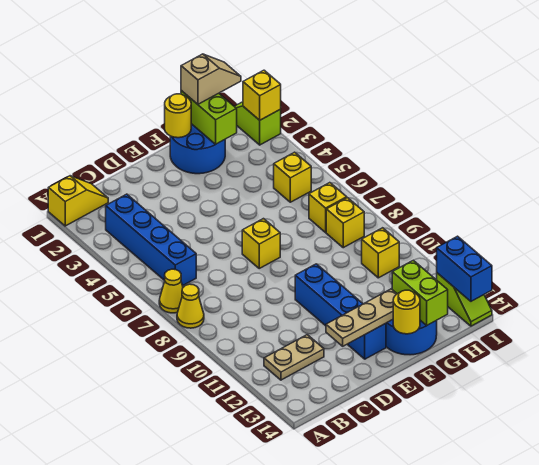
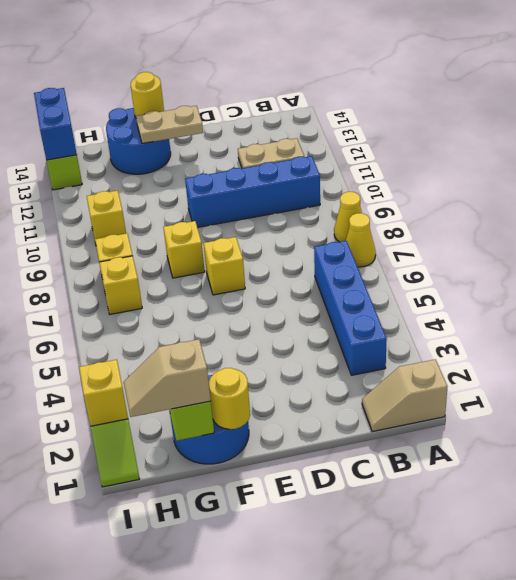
yellow slope A1:B1 level 1 top A -> tan slope A1:B1 level 1 top A
tan plate D13:F13 level 2 -> tan plate E13:F13 level 2
blue brick E10:E13 level 1 -> blue brick B10:E10 level 1
lime brick G13:G14 level 2 -> none
yellow brick H5 level 1 -> yellow brick F8 level 1

